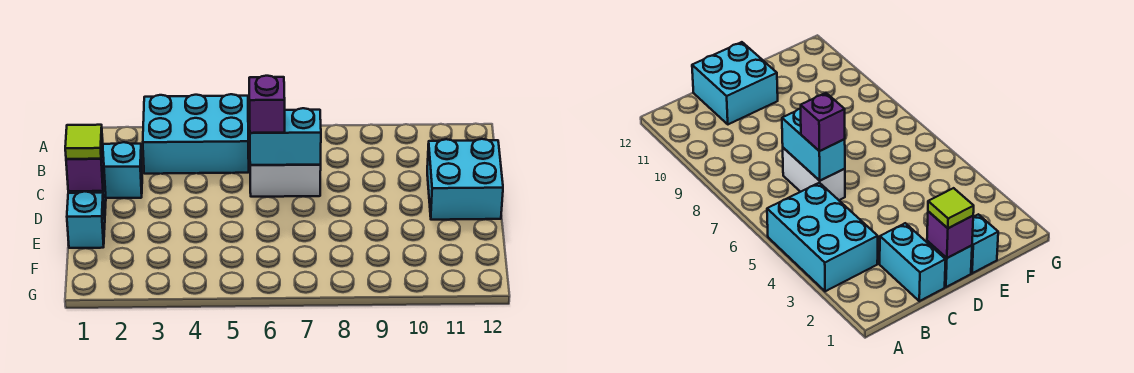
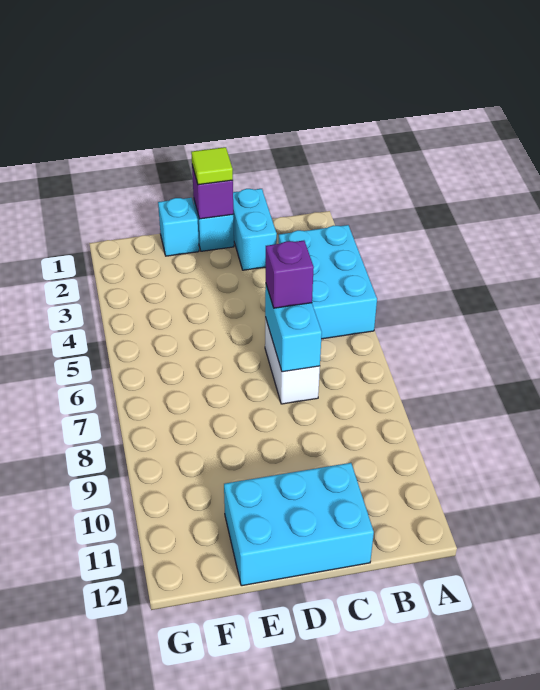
cyan brick C11:D12 level 1 -> cyan brick C11:E12 level 1

